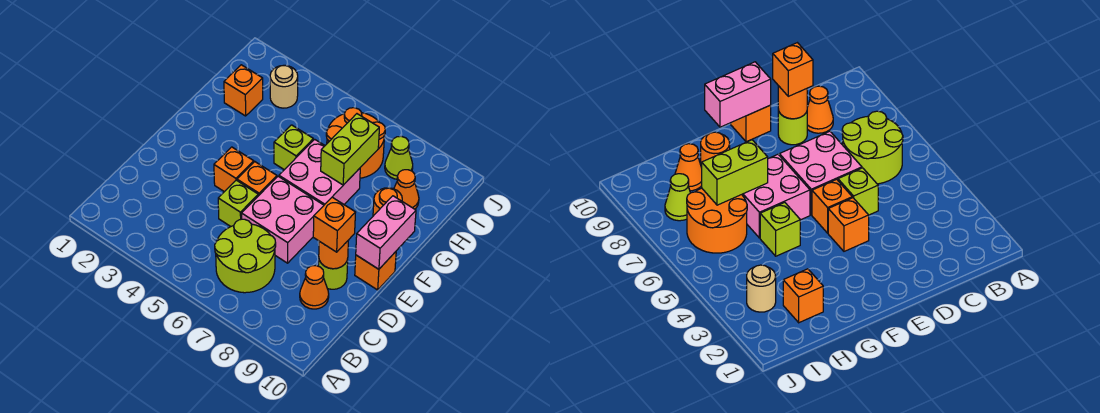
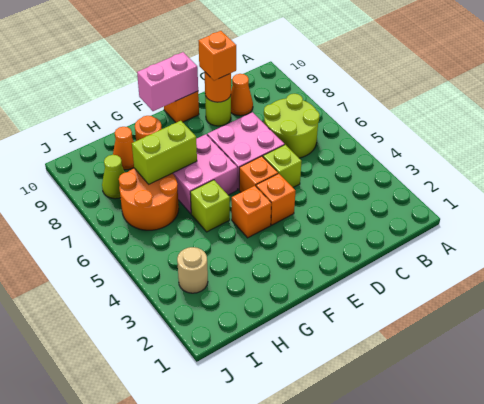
orange brick H2 level 1 -> orange brick F4 level 1

